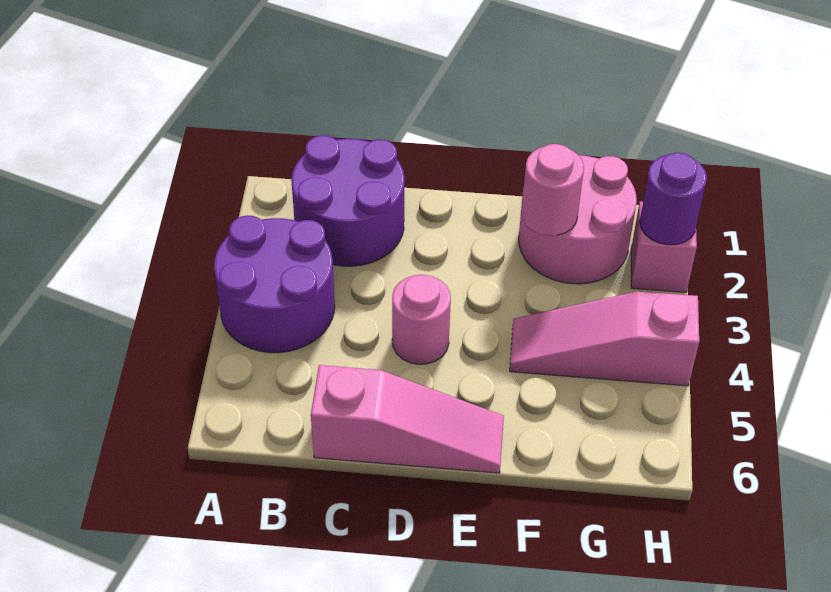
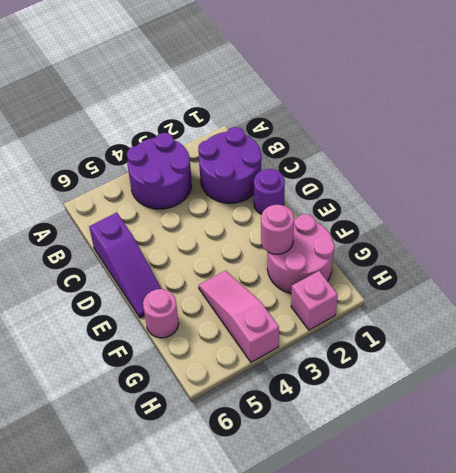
pink slope C6:E6 level 1 top C -> purple slope C6:E6 level 1 top C
pink round brick D4 level 1 -> pink round brick F6 level 1
purple round brick H2 level 2 -> purple round brick D1 level 1

